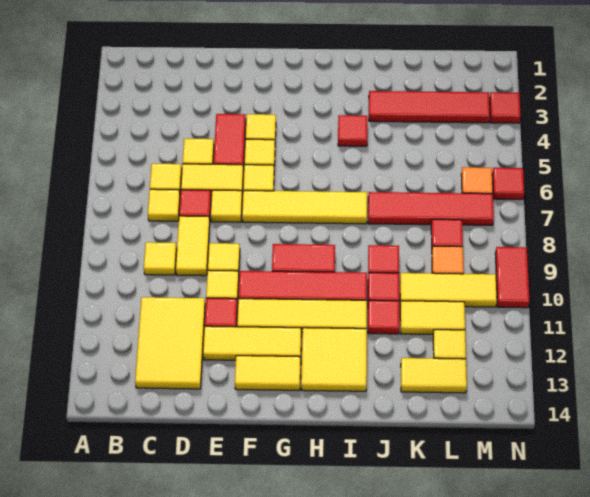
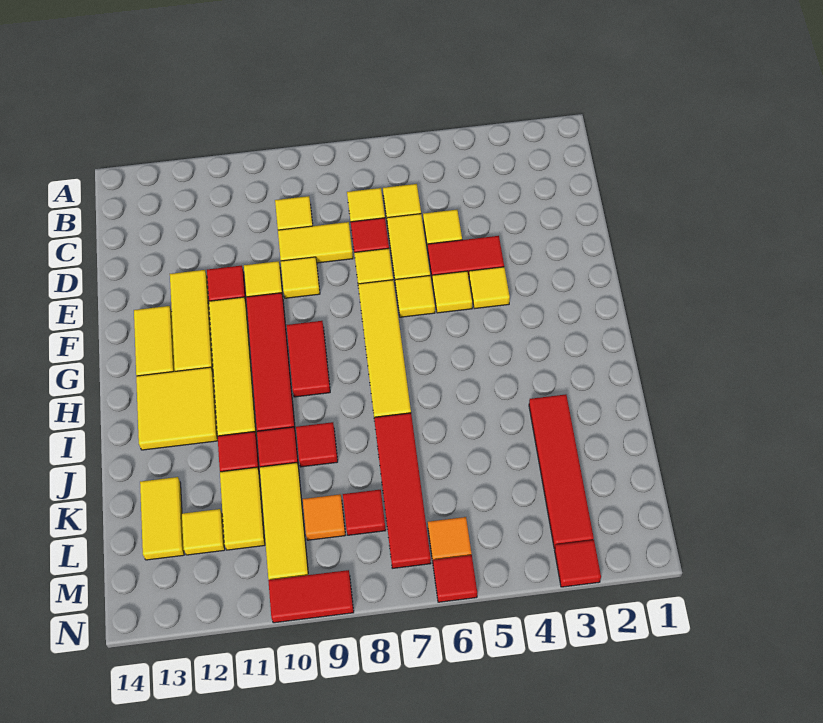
yellow tile C11:D13 level 1 -> none
red tile I4 level 1 -> none

